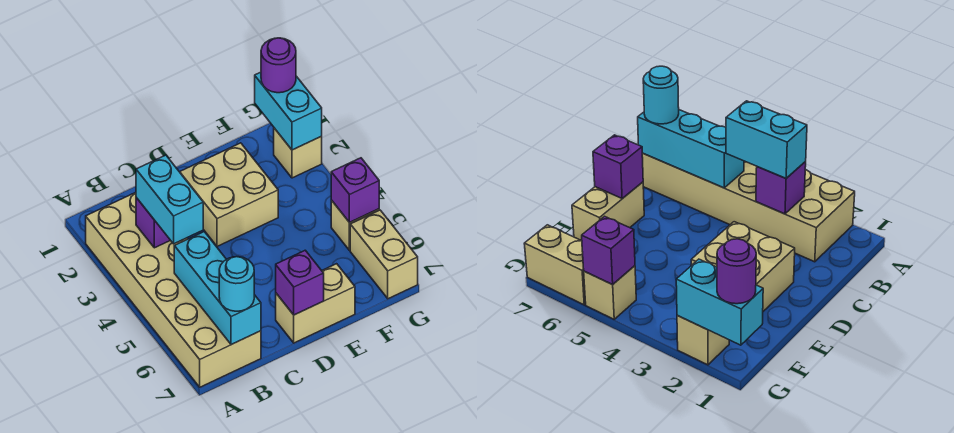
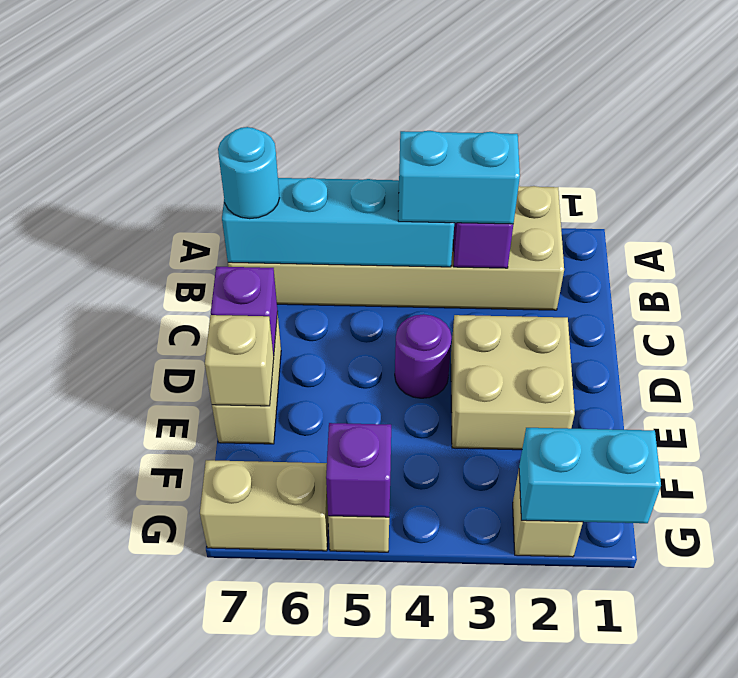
cyan brick B5:B7 level 2 -> cyan brick B4:B7 level 2
none -> tan brick E7 level 2
purple round brick G1 level 3 -> purple round brick D4 level 1

